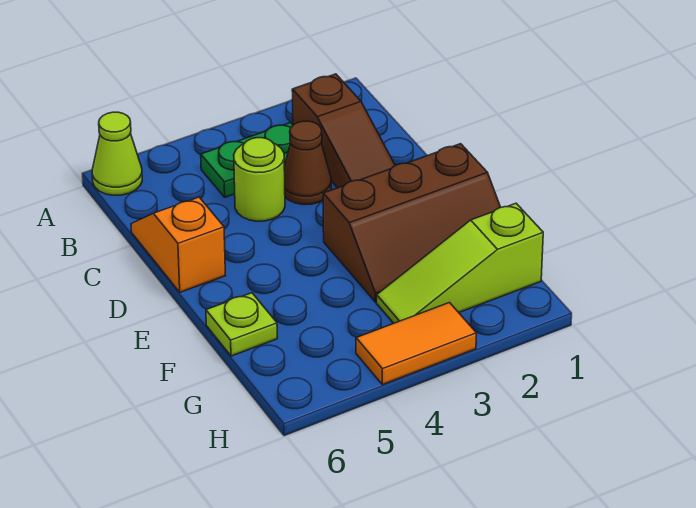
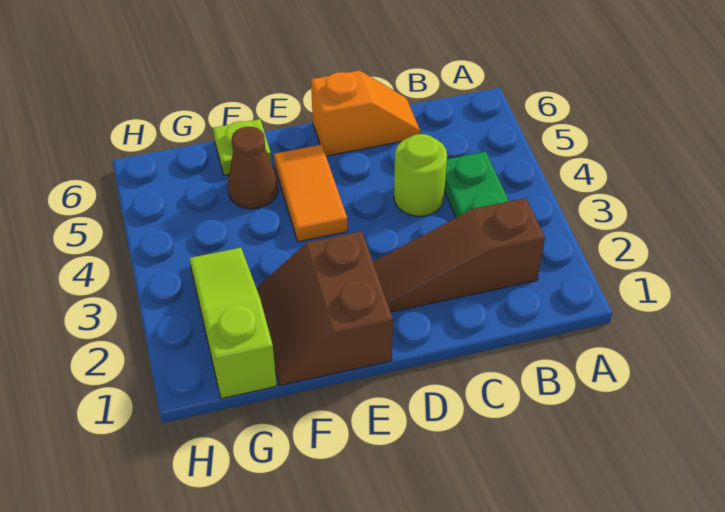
lime cone A6 level 1 -> none
brown cone C3 level 1 -> brown cone F5 level 1
brown slope E1:F3 level 1 top E -> brown slope E1:F2 level 1 top E
orange tile H3:H4 level 1 -> orange tile E4:E5 level 1

